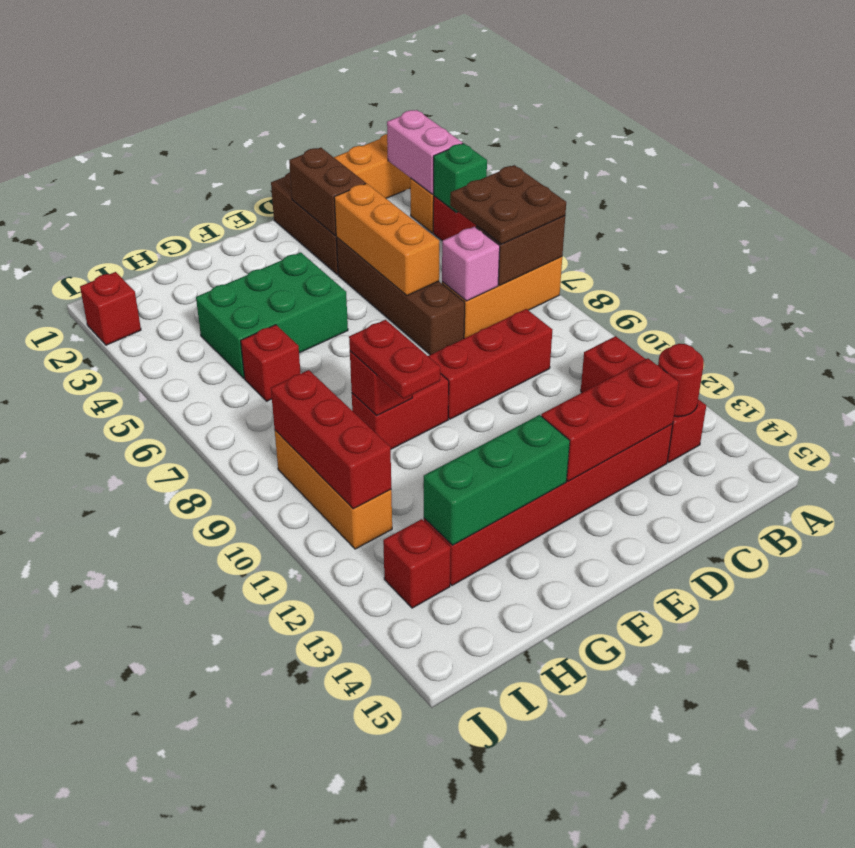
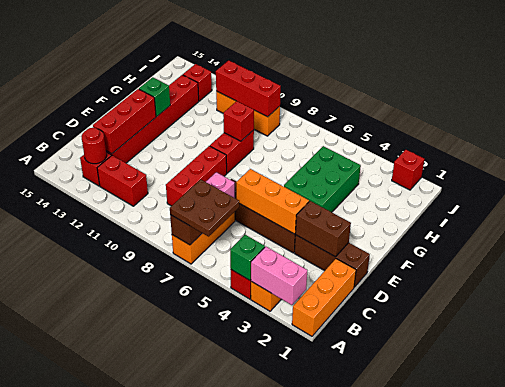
green brick F13:H13 level 2 -> green brick F13 level 2
red plate G9:G10 level 3 -> none
red brick H6 level 1 -> none

